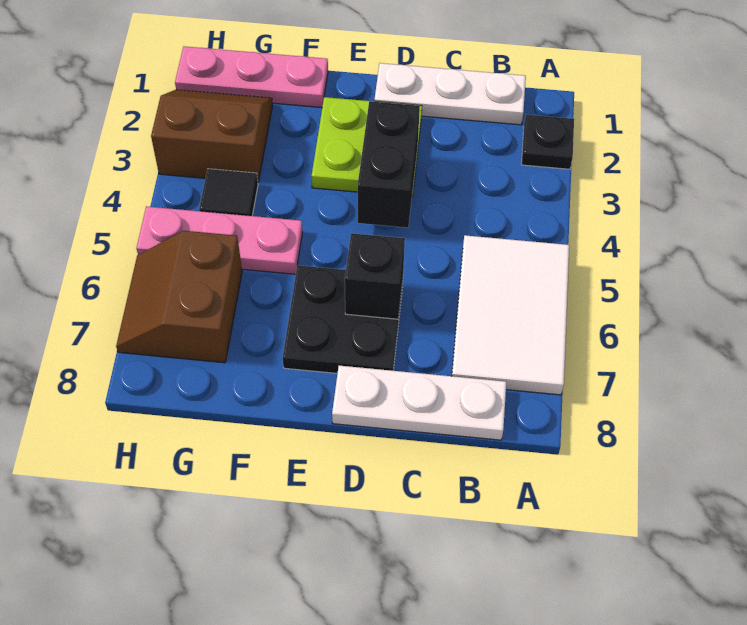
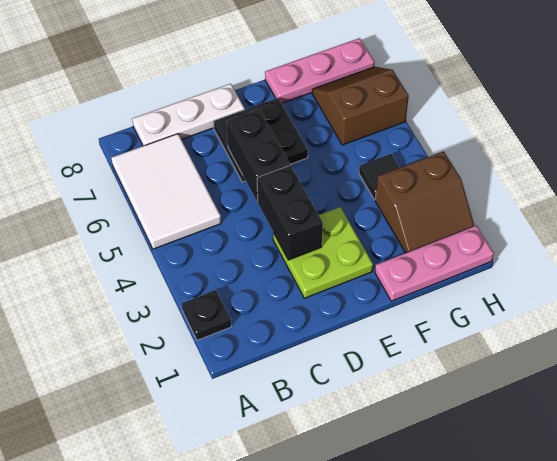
white plate B1:D1 level 1 -> none
black brick D6 level 2 -> black brick D5:D6 level 2
pink plate F5:H5 level 1 -> pink plate F8:H8 level 1
brown slope G6:H7 level 1 top G -> brown slope G6:H7 level 1 top 6

